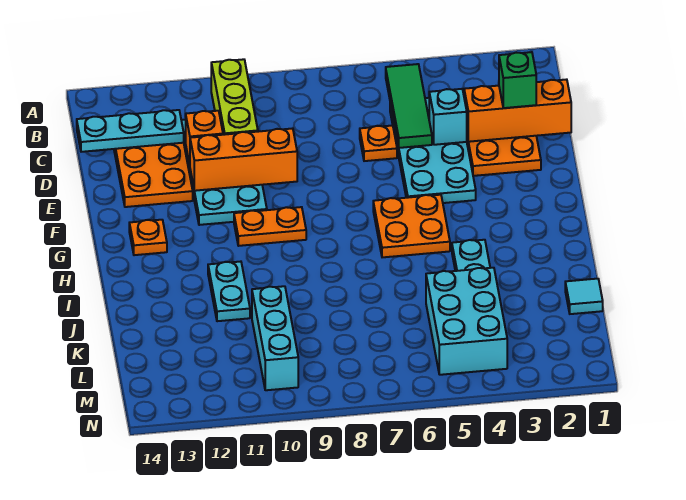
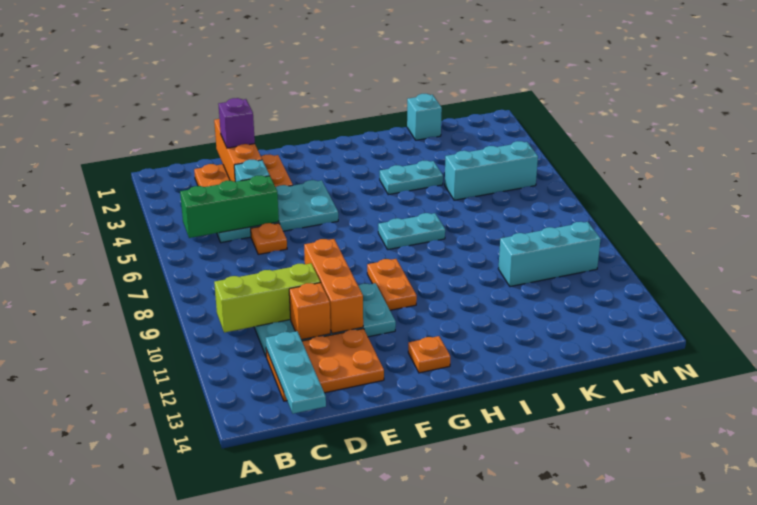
green tile B5:D5 level 2 -> green brick B5:D5 level 2
green brick D2 level 3 -> purple brick D2 level 3
orange plate G5:H6 level 1 -> none
cyan plate I11:J11 level 1 -> cyan plate H7:I7 level 1
cyan tile K1 level 1 -> cyan brick K1 level 1
cyan brick K4:M5 level 1 -> cyan brick K5:M5 level 1

